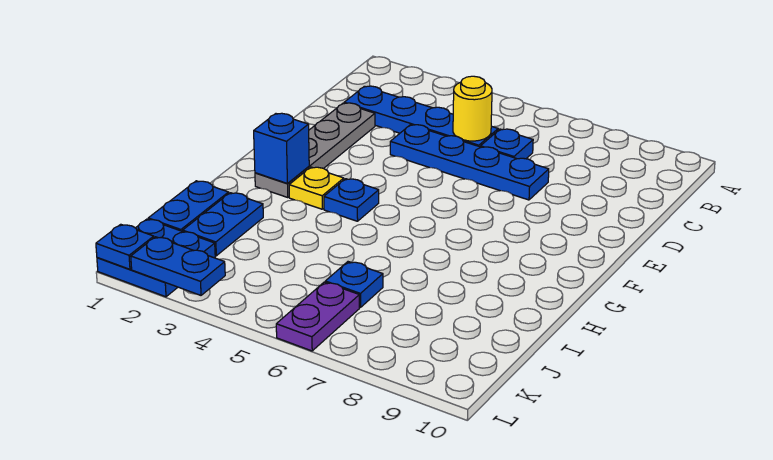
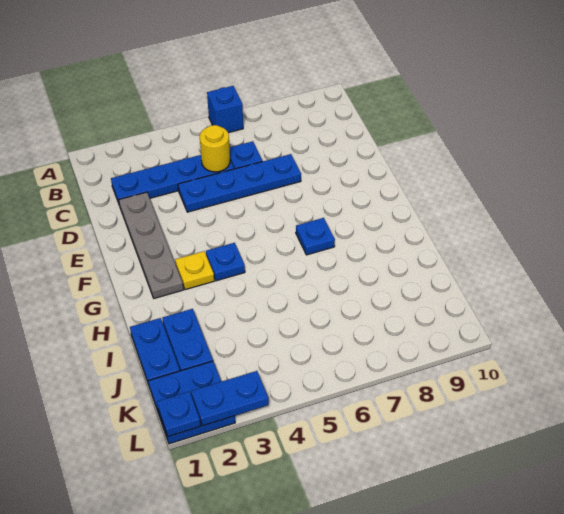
blue brick G2 level 2 -> blue brick A6 level 1
blue plate J6 level 1 -> blue plate G7 level 1
purple plate K6:L6 level 1 -> none

